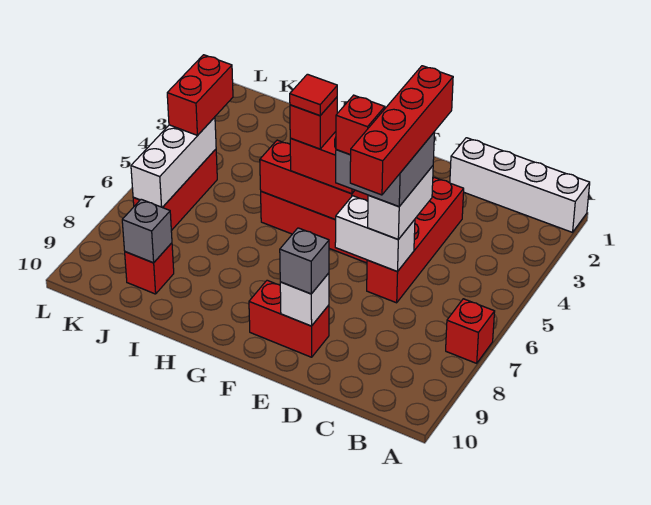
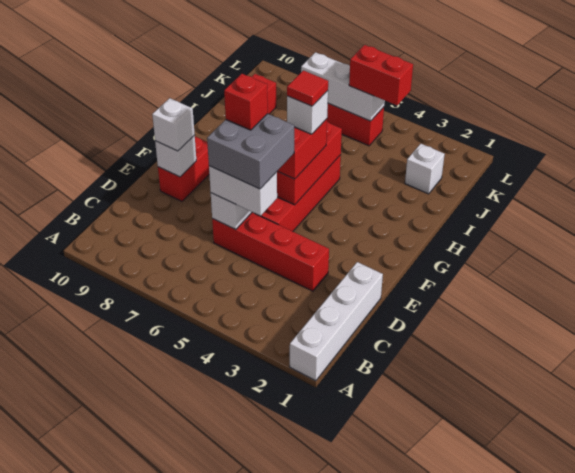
red brick A7 level 1 -> none
red brick D4:D7 level 5 -> none
grey brick E9 level 3 -> white brick E9 level 3
red brick G5 level 4 -> white brick G5 level 4
none -> white brick J2 level 1
grey brick J9 level 2 -> none

